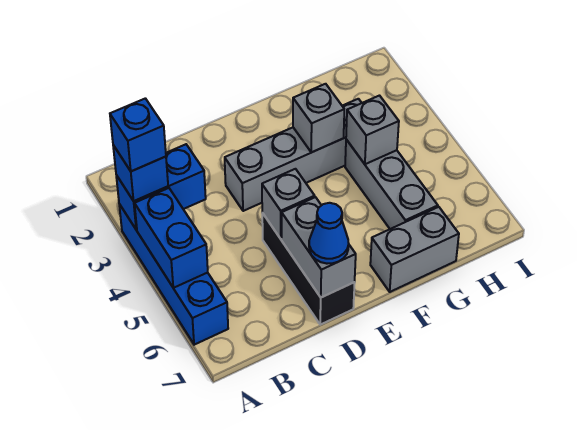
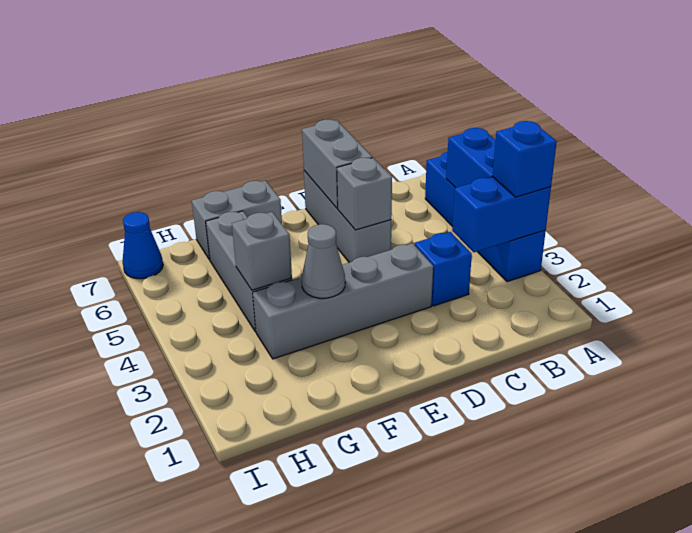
blue brick A3 level 4 -> blue brick C3 level 1
black brick D5:D7 level 1 -> grey brick D5:D7 level 1
blue cone D7 level 3 -> blue cone I7 level 1
grey brick F3 level 2 -> grey cone F3 level 2

